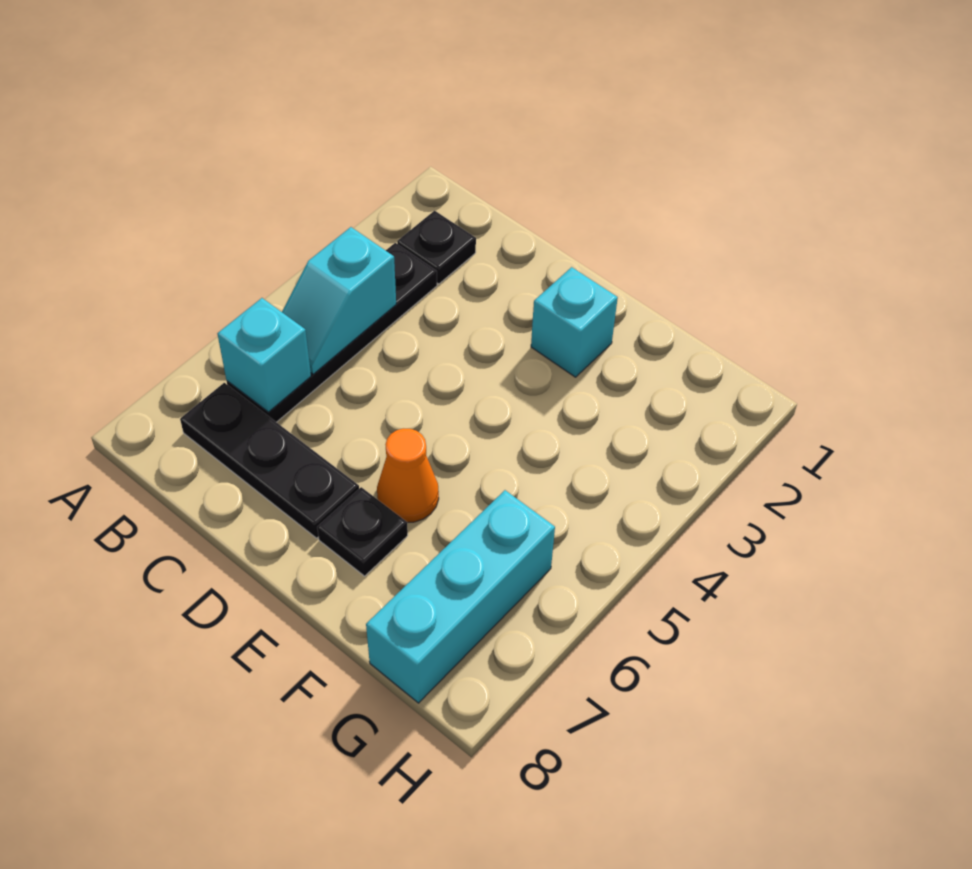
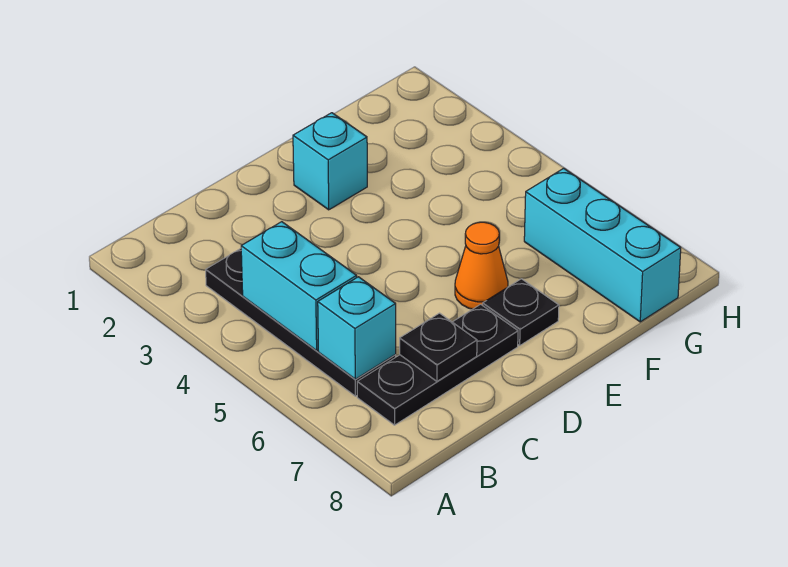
black plate B2 level 1 -> black plate C7 level 2
cyan slope B4:B5 level 2 top 4 -> cyan brick B4:B5 level 2

